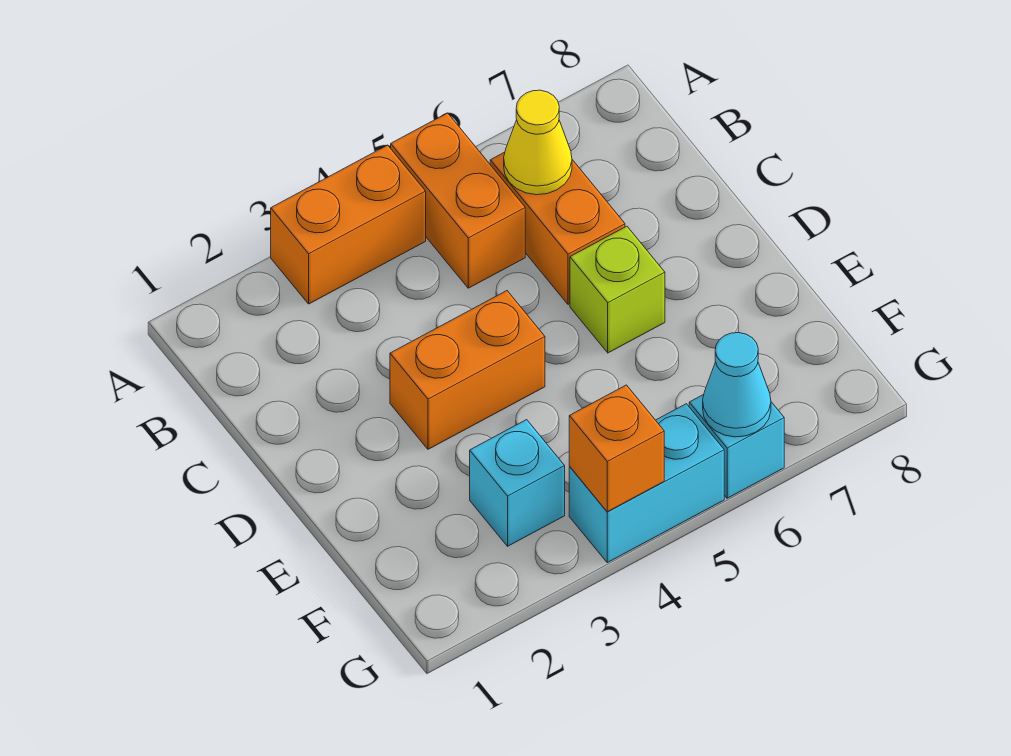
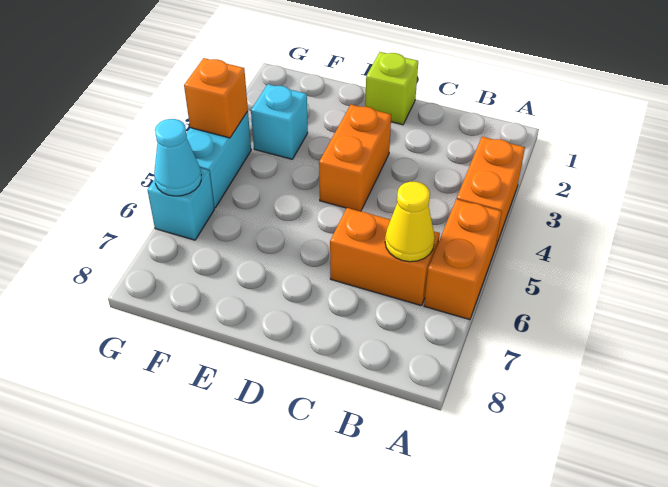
orange brick A5:B5 level 1 -> orange brick A5:A6 level 1
lime brick D6 level 1 -> lime brick D1 level 1

